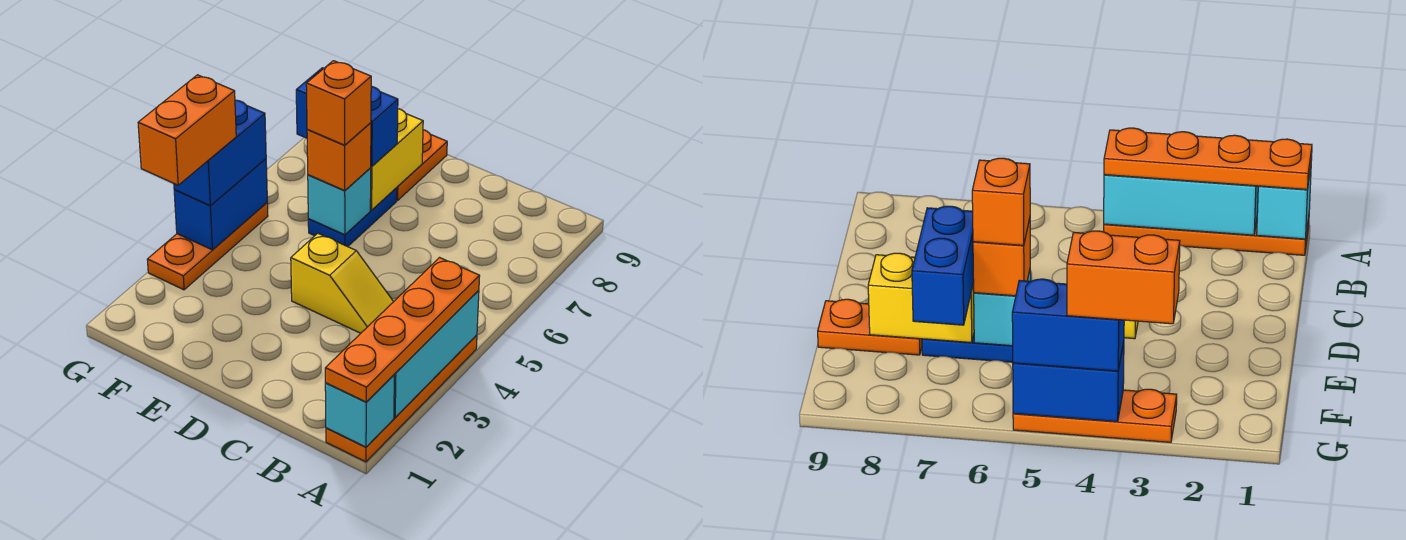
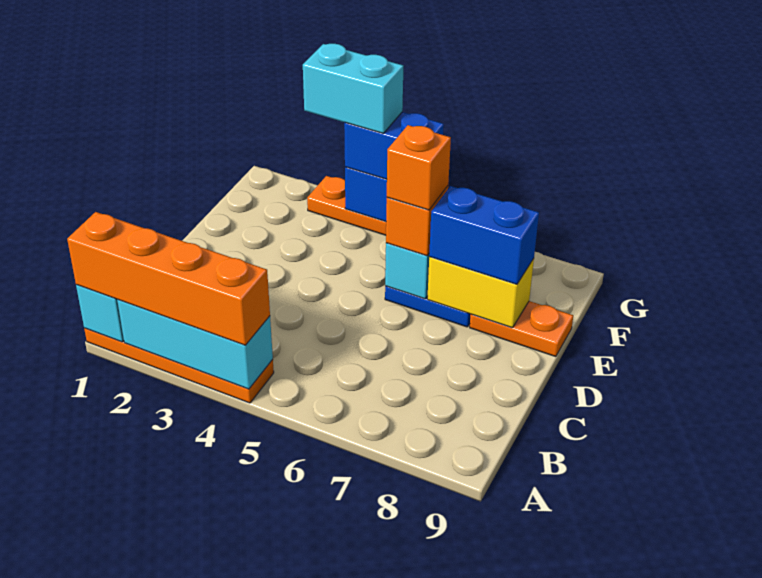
orange plate A1:A4 level 3 -> orange brick A1:A4 level 3
yellow slope C4:D4 level 1 top D -> none
blue brick E7:F7 level 3 -> blue brick E7:E8 level 3
orange brick G3:G4 level 4 -> cyan brick G3:G4 level 4

